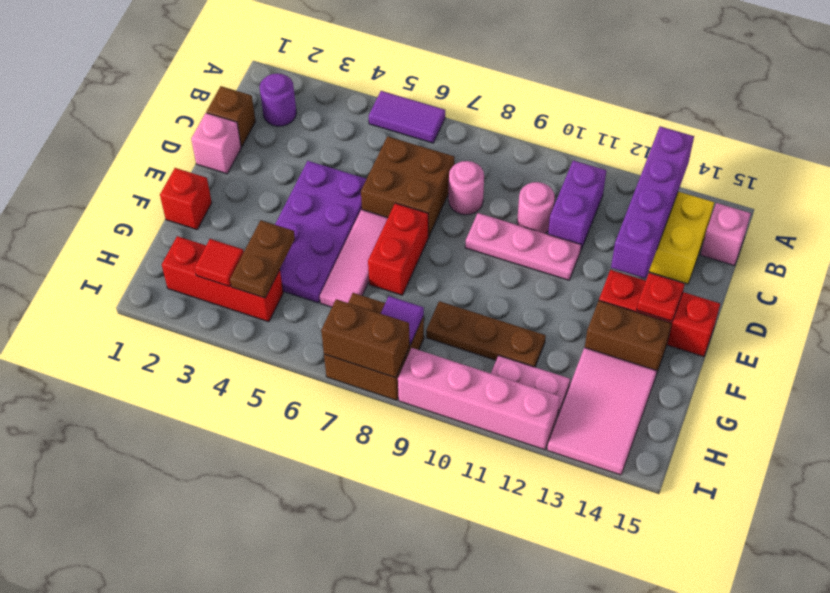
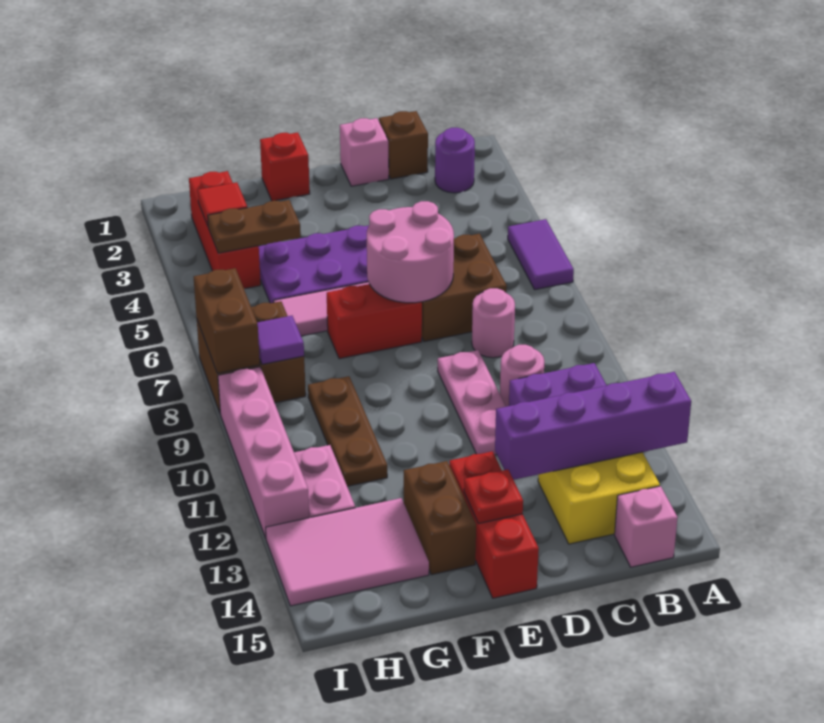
none -> pink round brick D6:E7 level 2

